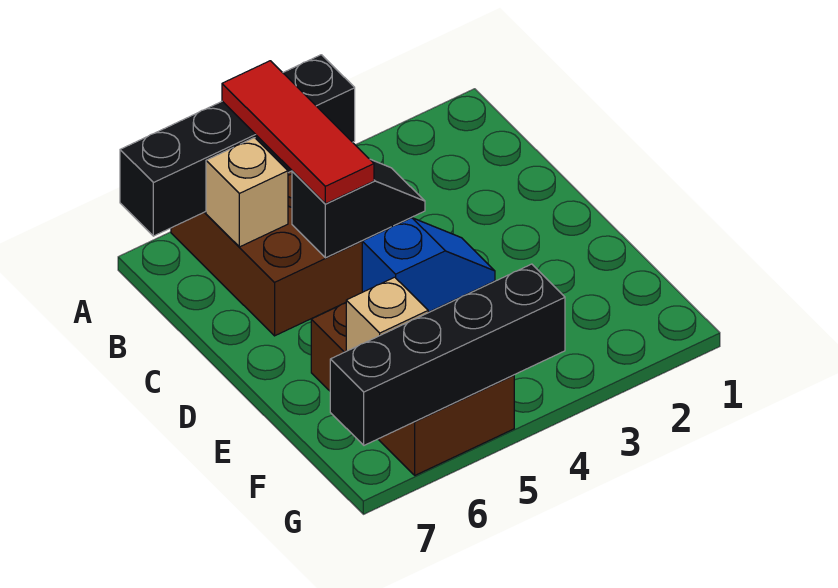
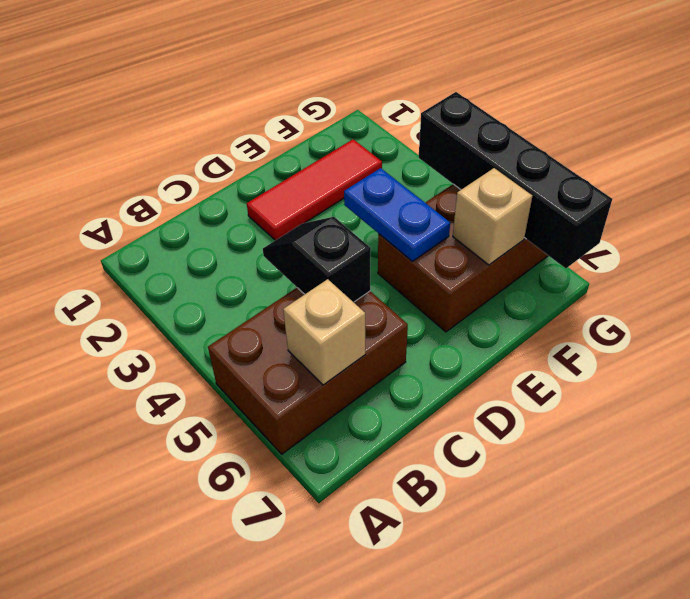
black brick A4:A7 level 2 -> none
red tile A5:C5 level 3 -> red tile D2:F2 level 1
blue slope E4:E5 level 2 top 5 -> blue plate E4:E5 level 2

